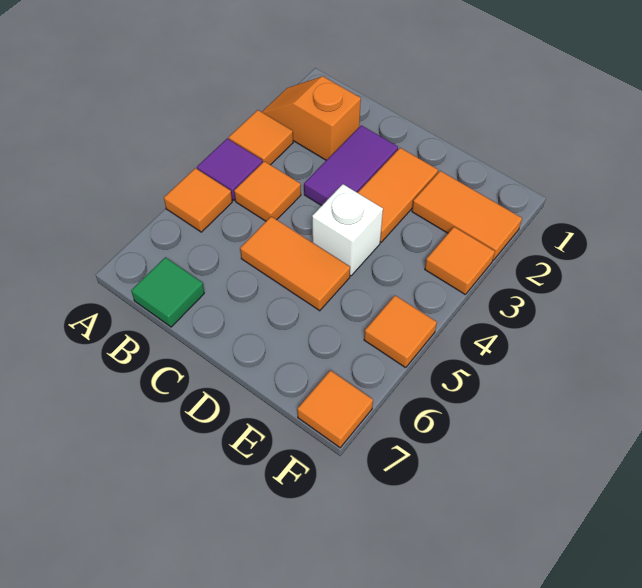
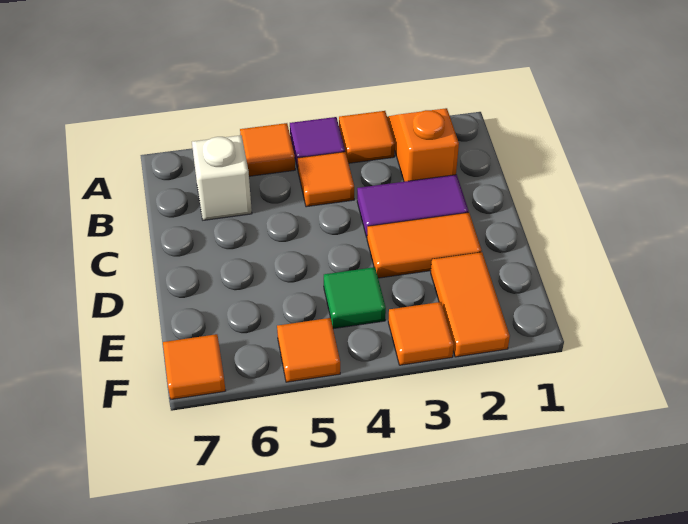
green tile B7 level 1 -> green tile E4 level 1
orange tile C5:D5 level 1 -> none
white brick D4 level 1 -> white brick B6 level 1

